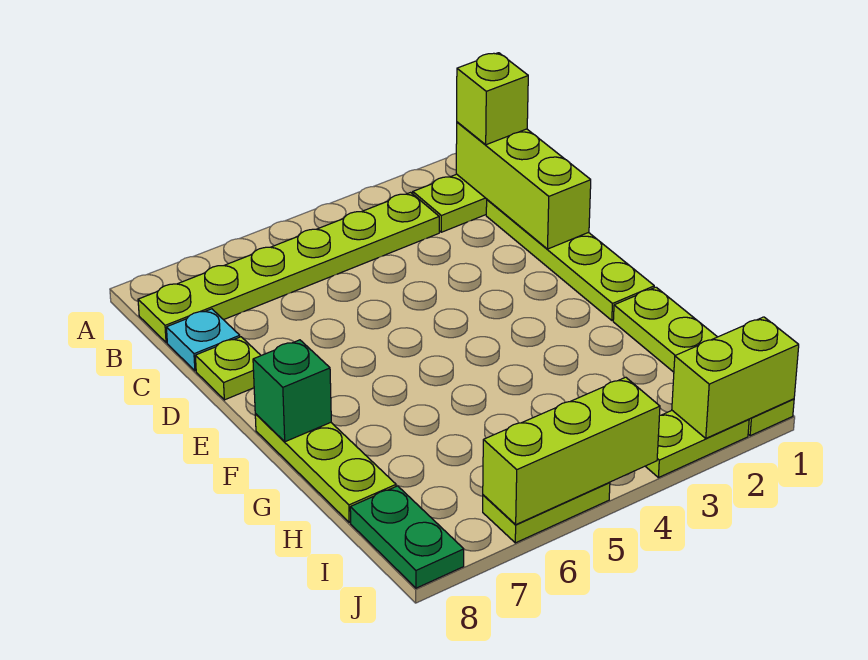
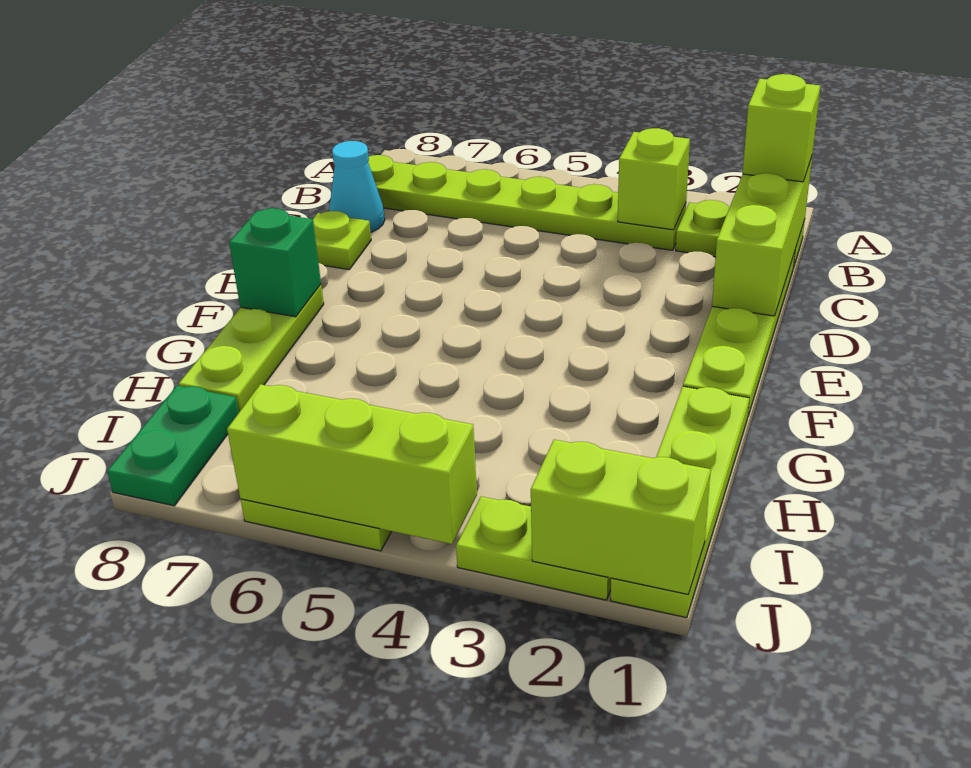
none -> lime brick B3 level 2
cyan plate C8 level 1 -> cyan cone C8 level 1

